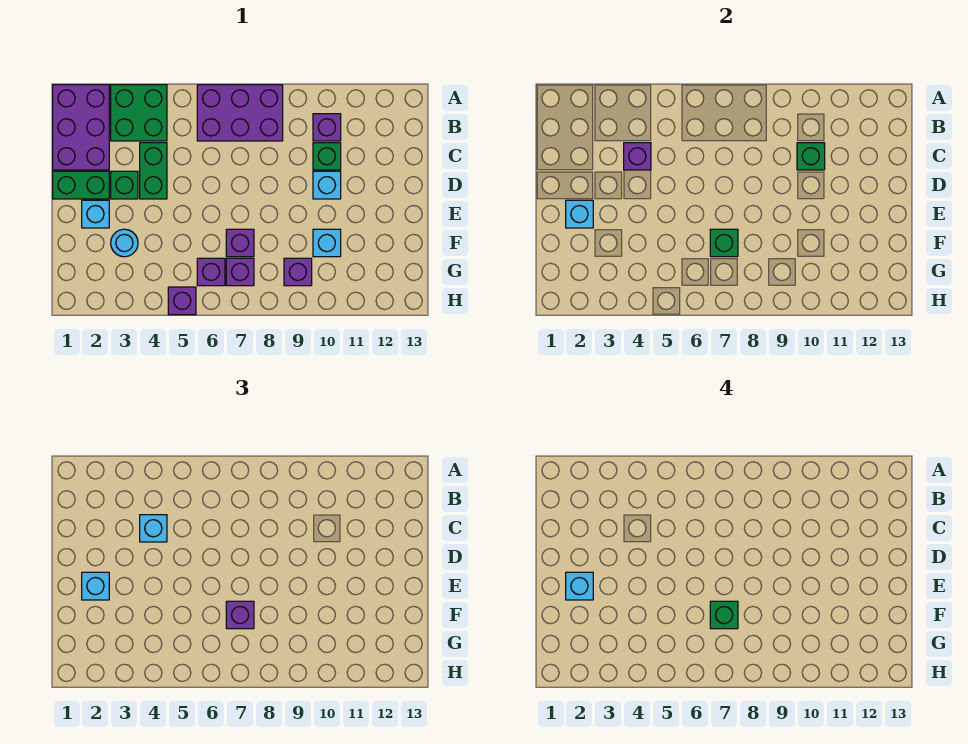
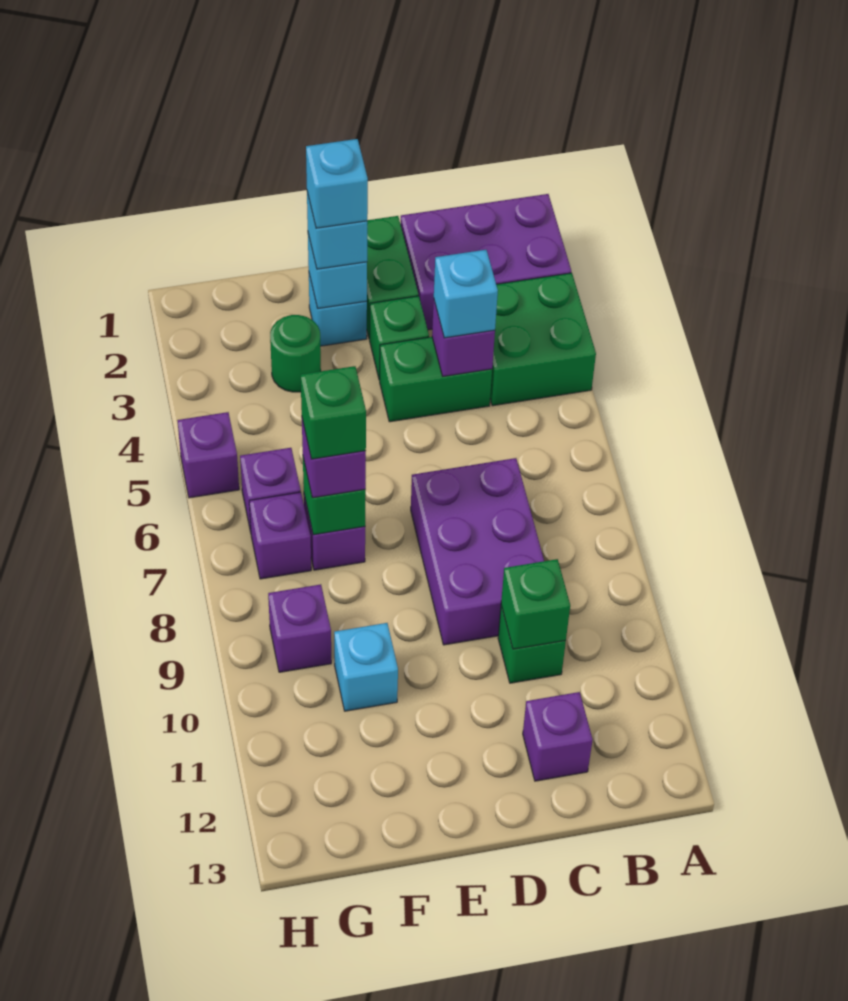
purple brick A6:B8 level 1 -> purple brick C7:D9 level 1
purple brick B10 level 1 -> purple brick C12 level 1
cyan brick D10 level 1 -> none
cyan round brick F3 level 1 -> green round brick F3 level 1

